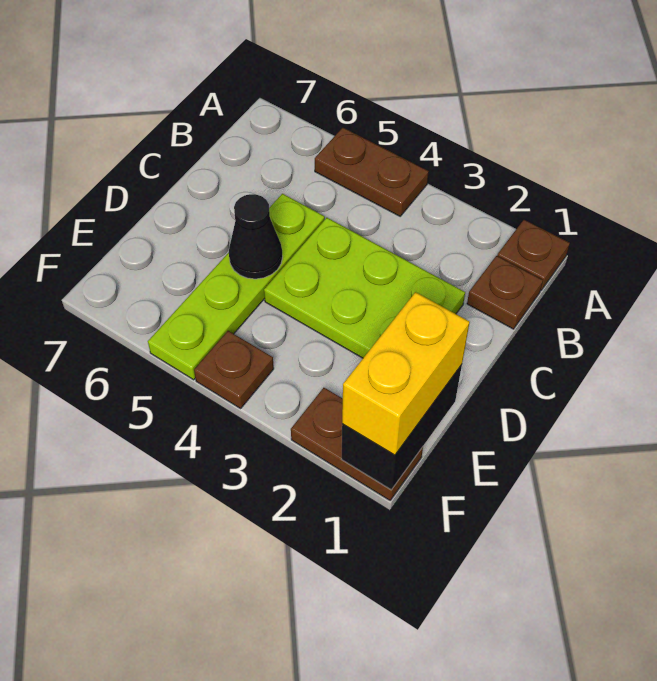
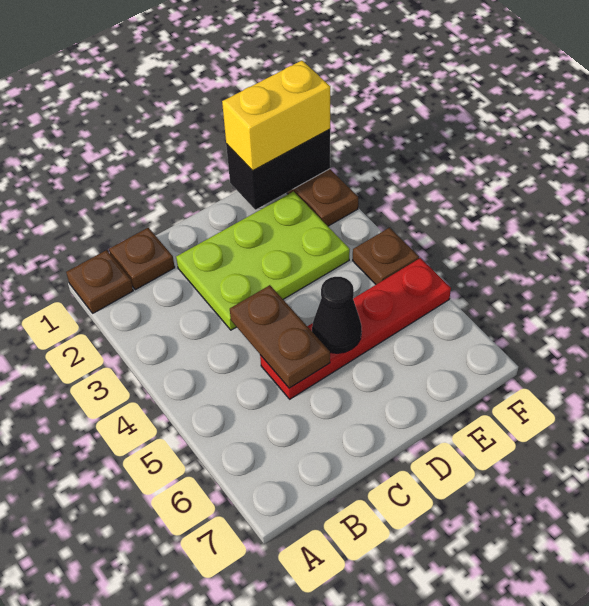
brown plate A4:A5 level 1 -> brown plate C4:C5 level 2
lime plate C2:D4 level 1 -> lime plate C2:E3 level 1
lime plate C5:F5 level 1 -> red plate C5:F5 level 1

